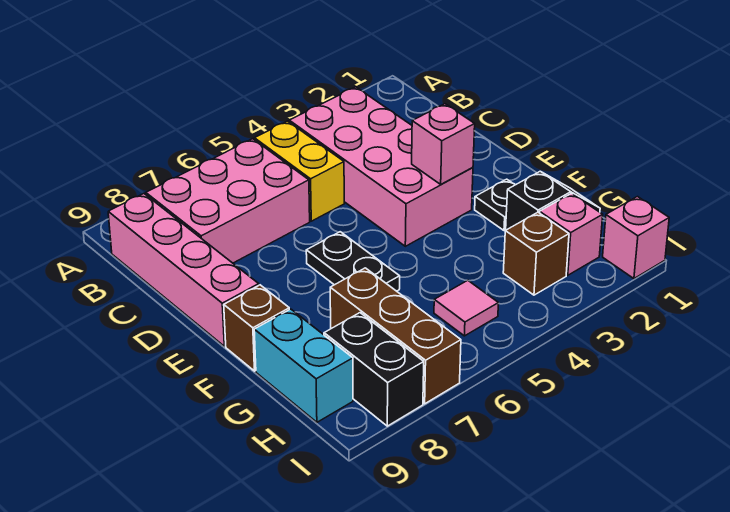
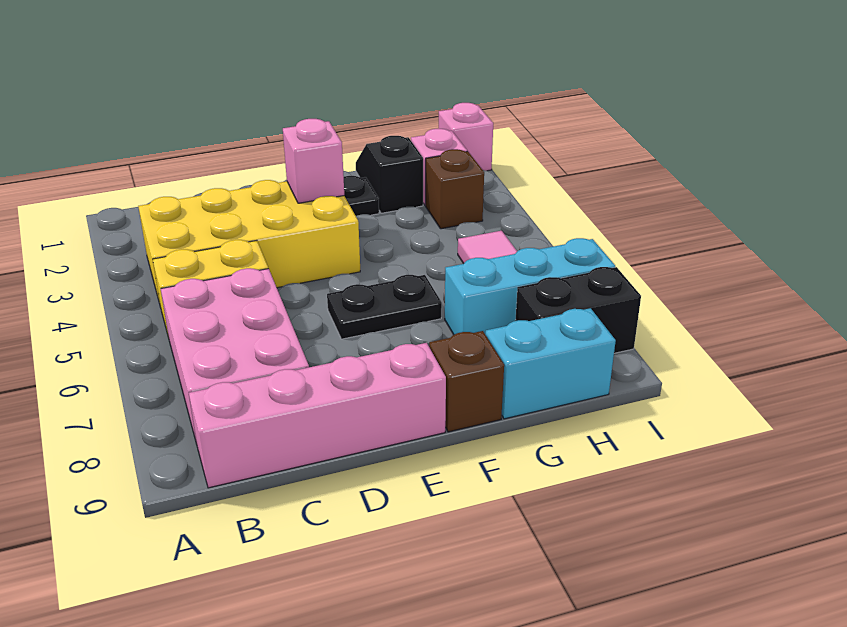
pink brick B3:E4 level 1 -> yellow brick B3:E4 level 1
brown brick G7:I7 level 1 -> cyan brick G7:I7 level 1

